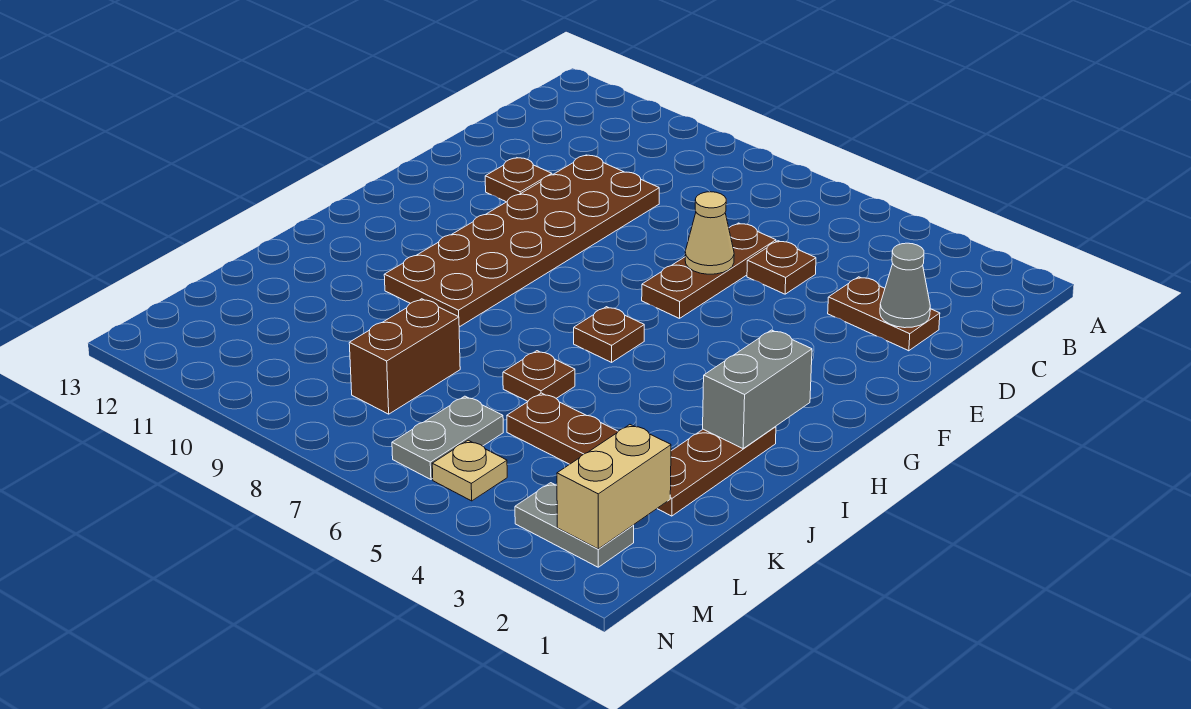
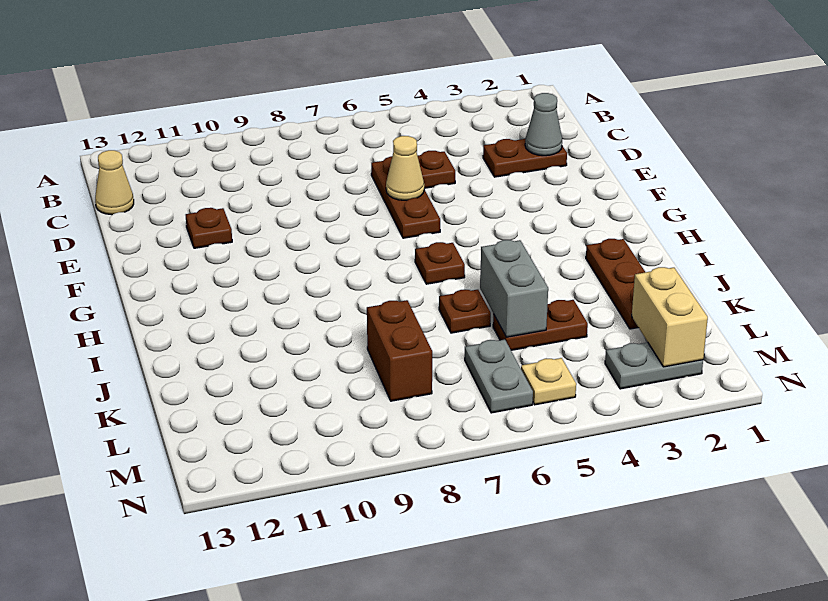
none -> tan cone C13 level 1
brown plate D9:I10 level 1 -> none
grey brick H2:I2 level 2 -> grey brick J5:K5 level 2

